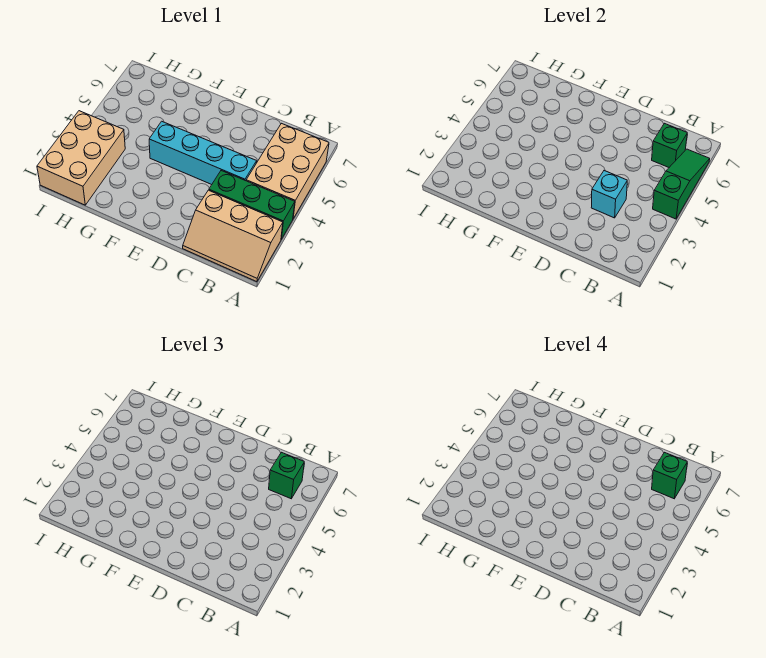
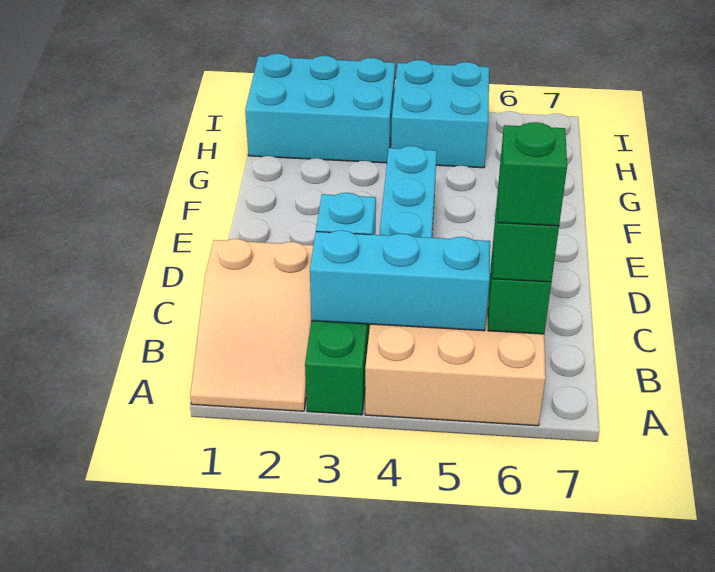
tan slope A1:C2 level 1 top 2 -> tan slope A1:C2 level 1 top C
green slope A4:A6 level 2 top 4 -> none
none -> cyan brick B3:B5 level 2
tan brick H1:I3 level 1 -> cyan brick H1:I3 level 1
none -> cyan brick H4:I5 level 1

